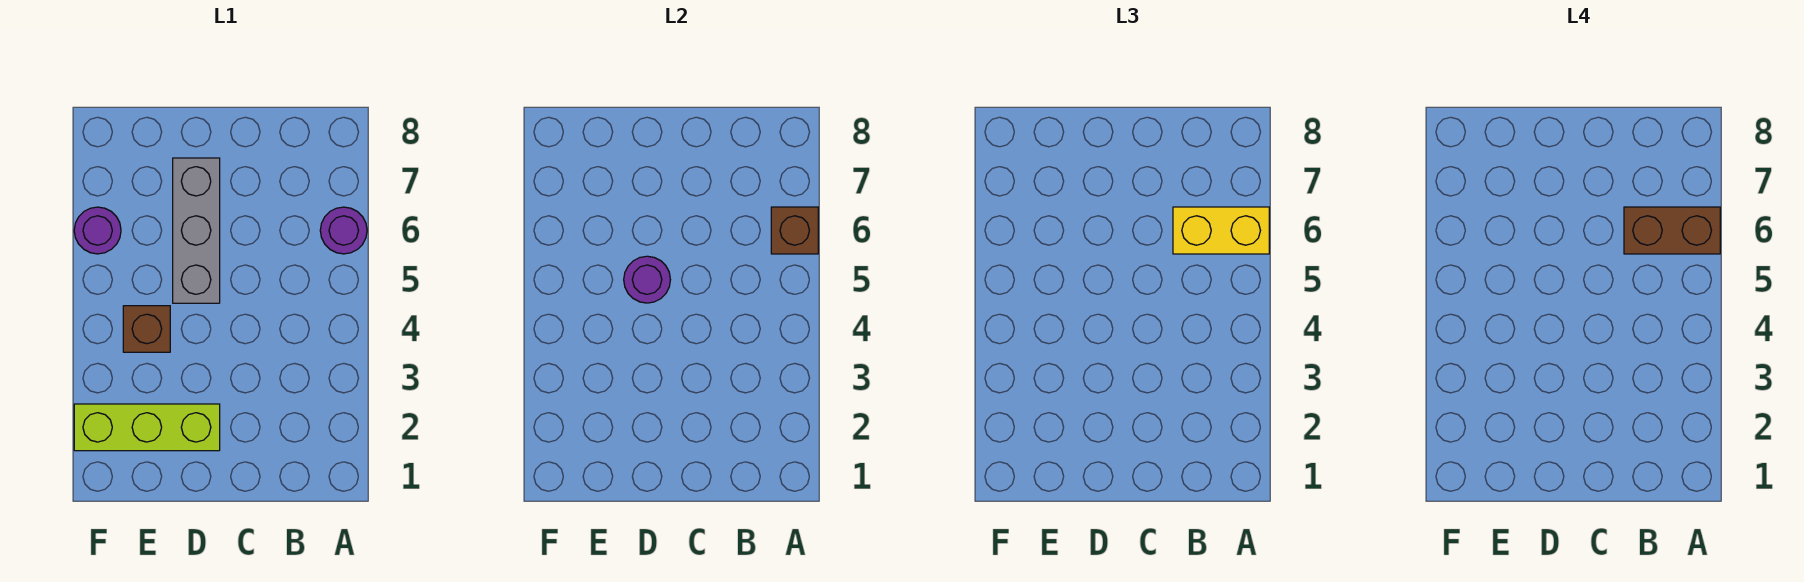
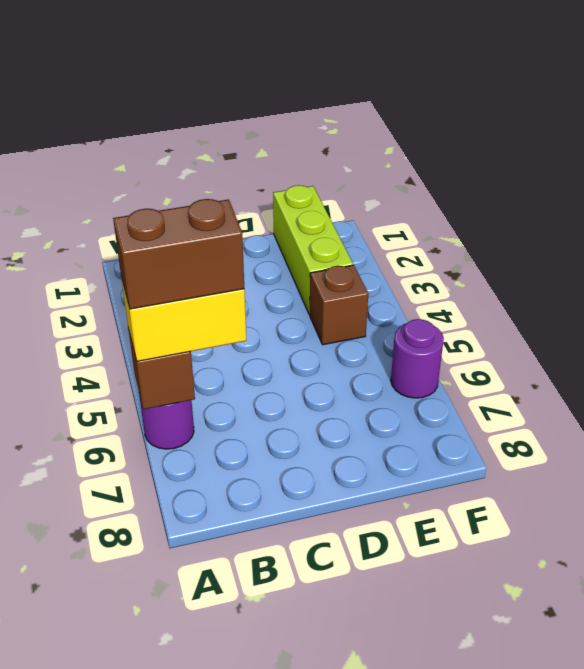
lime brick D2:F2 level 1 -> lime brick E1:E3 level 1
grey brick D5:D7 level 1 -> none
purple round brick D5 level 2 -> none

